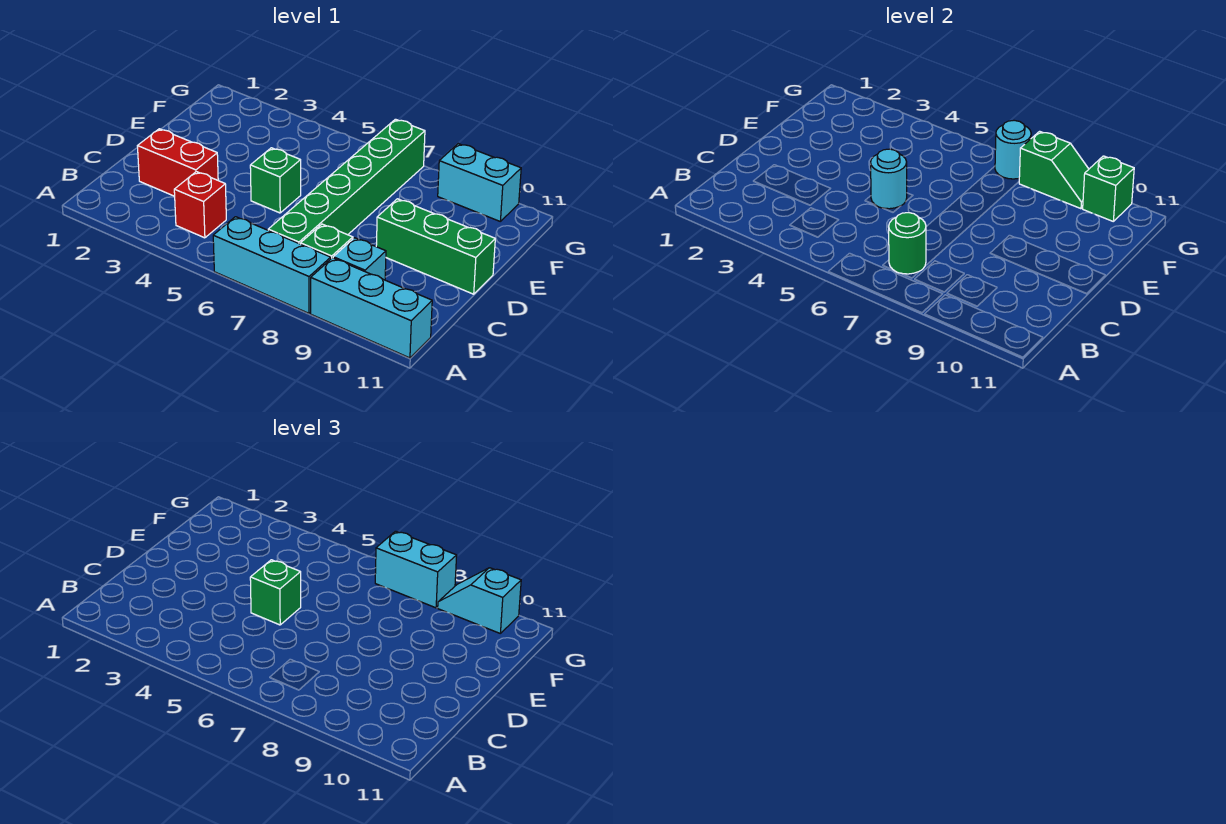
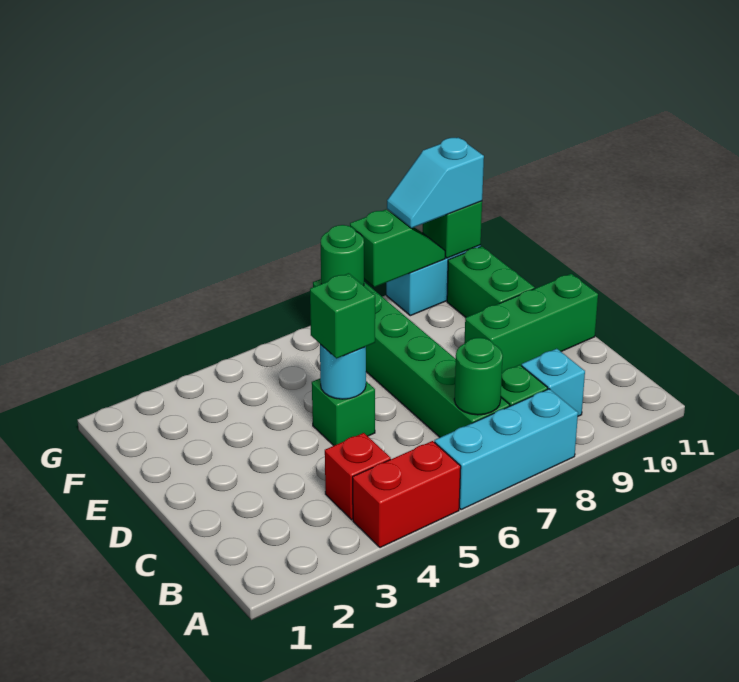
cyan brick A9:A11 level 1 -> none
red brick C2:C3 level 1 -> red brick A4:A5 level 1
none -> green brick E10:F10 level 1
cyan round brick G7 level 2 -> green round brick G7 level 2
cyan brick G7:G8 level 3 -> none

